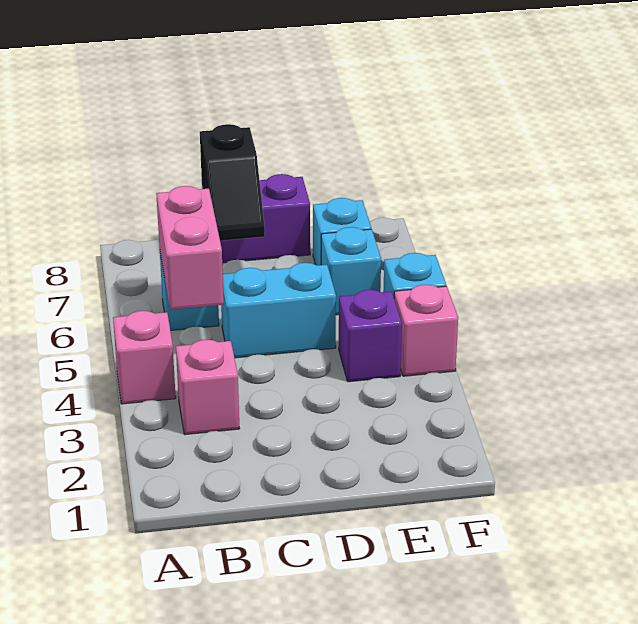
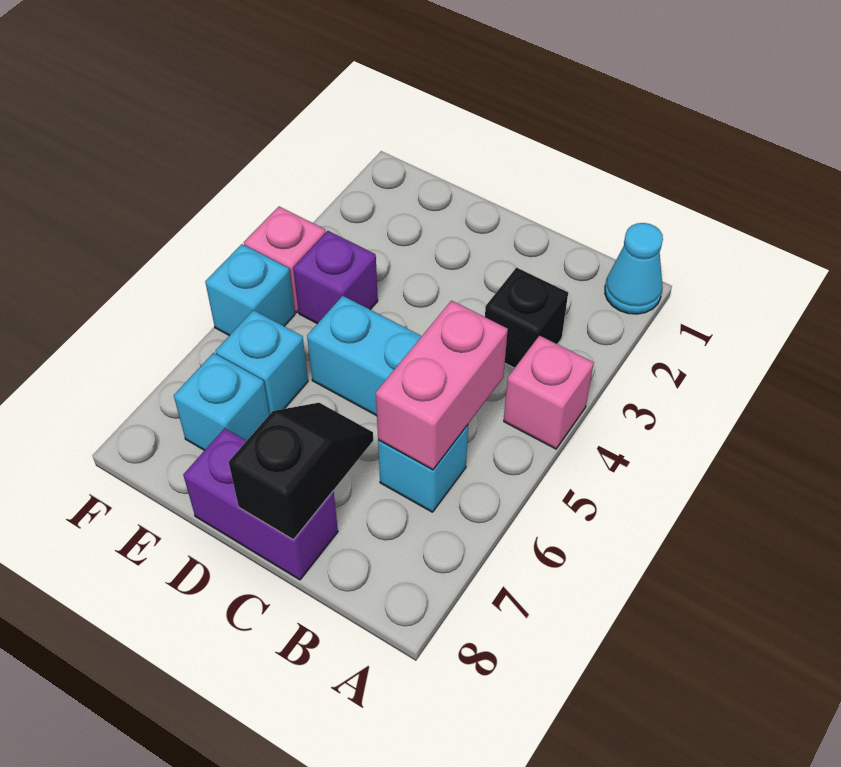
none -> cyan cone A1 level 1
pink brick B3 level 1 -> black brick B3 level 1

